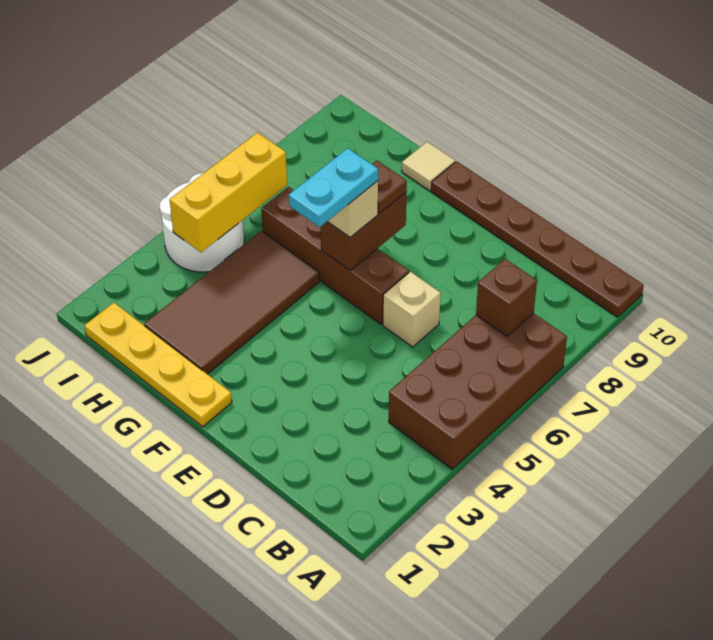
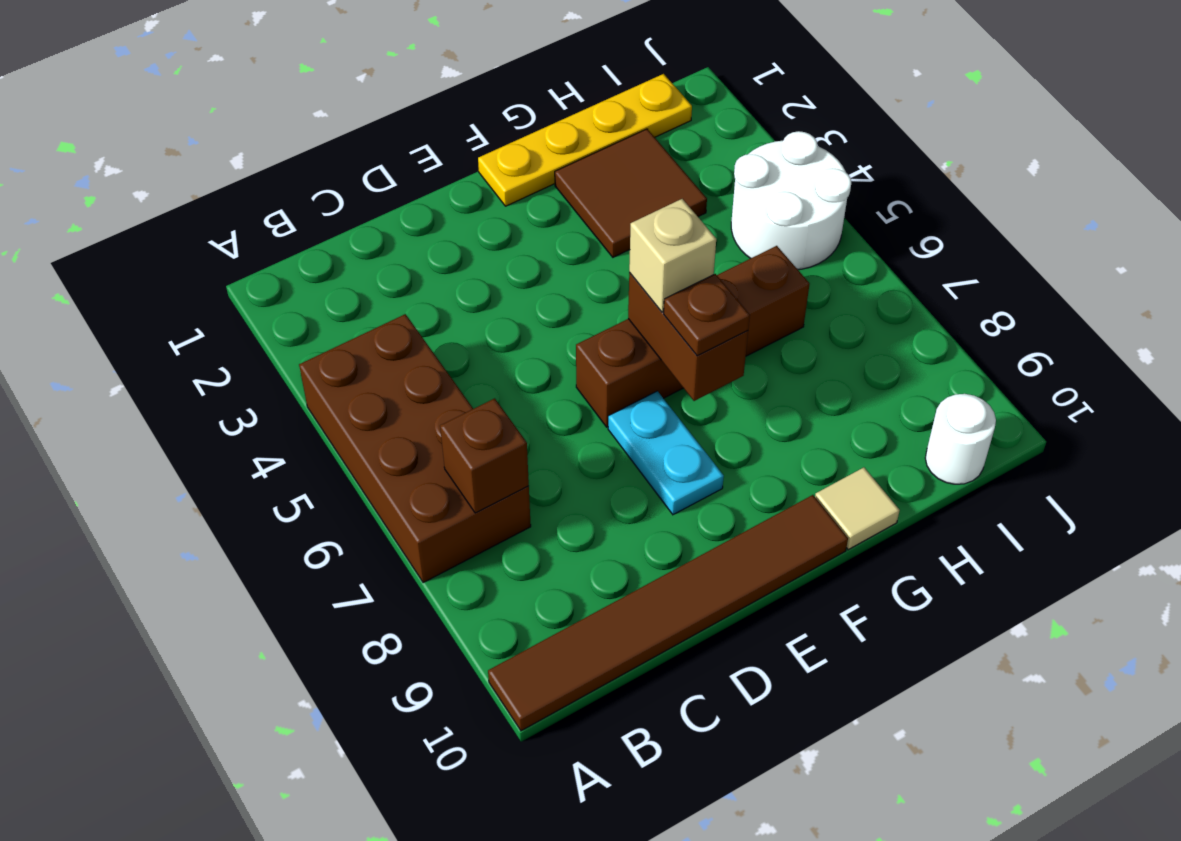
brown plate A10:F10 level 1 -> brown tile A10:F10 level 1
tan brick D6 level 1 -> none
cyan plate F5:F6 level 4 -> cyan plate E7:E8 level 1
brown tile G2:H5 level 1 -> brown tile G2:H3 level 1
yellow brick I4:I6 level 2 -> none
none -> white round brick I10 level 1

